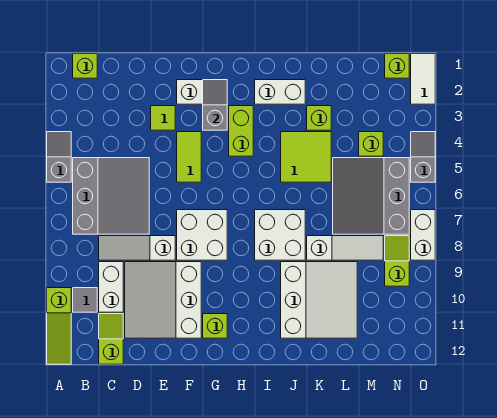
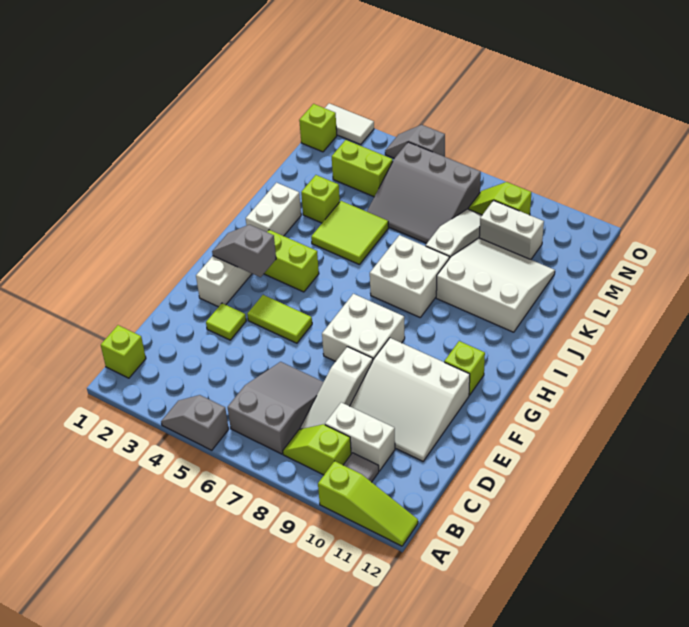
grey slope B5:D7 level 1 top B -> grey slope B6:D7 level 1 top B
lime slope C11:C12 level 1 top 12 -> lime slope B8:B9 level 1 top 9
lime brick M4 level 1 -> lime brick M3:M4 level 1
white brick O7:O8 level 1 -> white brick M9:M10 level 1

